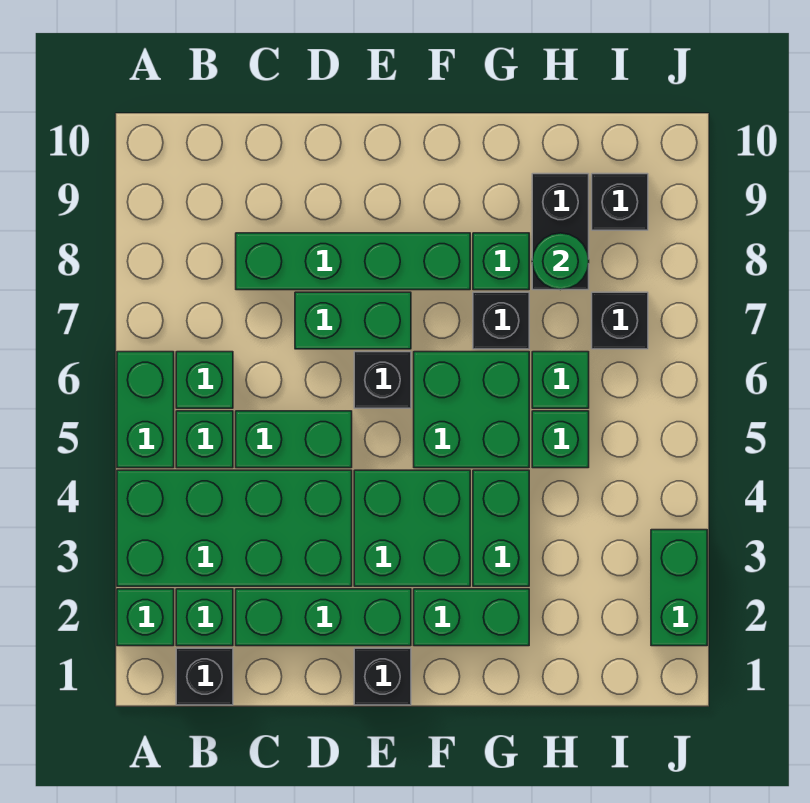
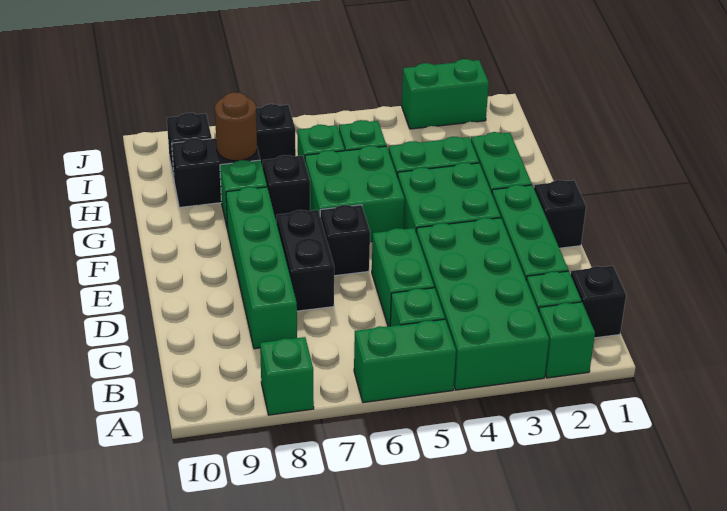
green brick B6 level 1 -> green brick A8 level 1
green brick D7:E7 level 1 -> black brick D7:E7 level 1
green round brick H8 level 2 -> brown round brick H8 level 2

